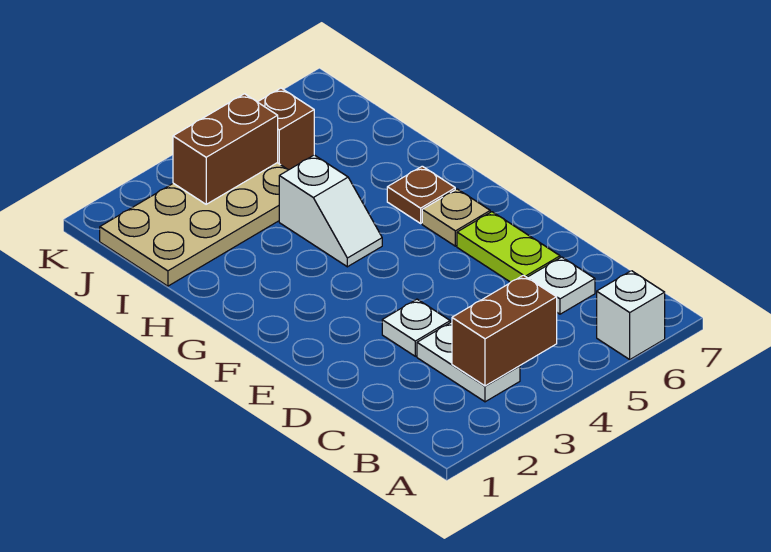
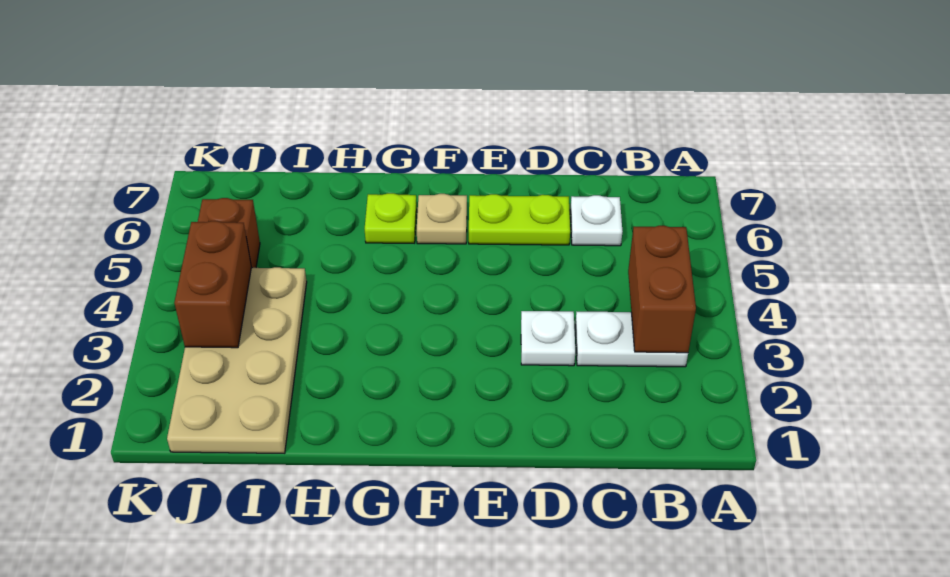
white brick A6 level 1 -> none
white slope G4:H4 level 1 top H -> none
brown plate G6 level 1 -> lime plate G6 level 1

